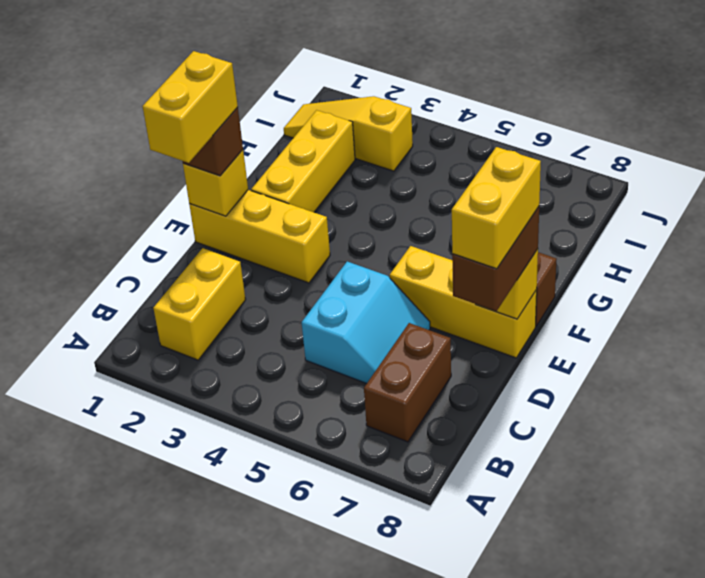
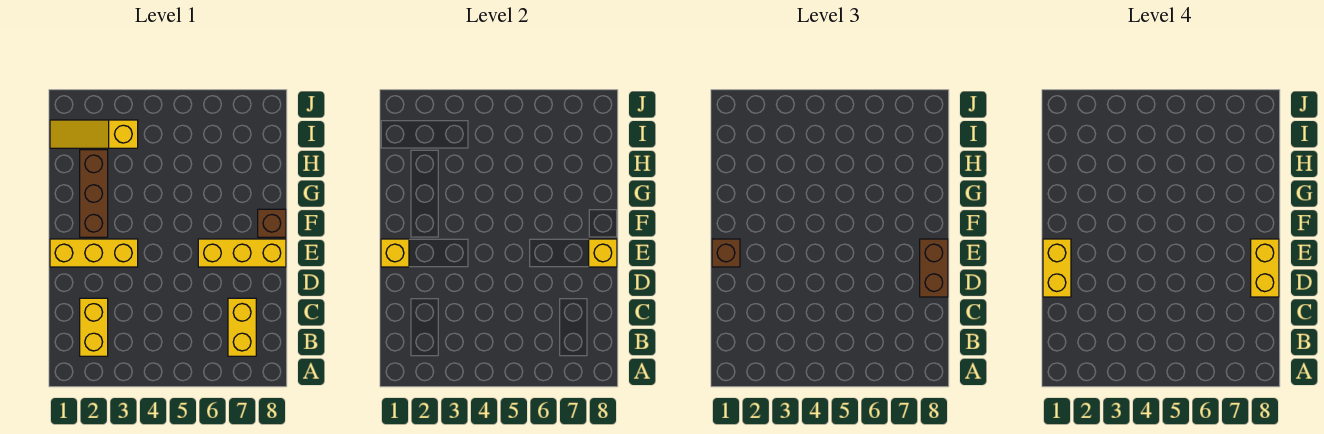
brown brick B7:C7 level 1 -> yellow brick B7:C7 level 1
cyan slope C5:D6 level 1 top 5 -> none
yellow brick F2:H2 level 1 -> brown brick F2:H2 level 1

